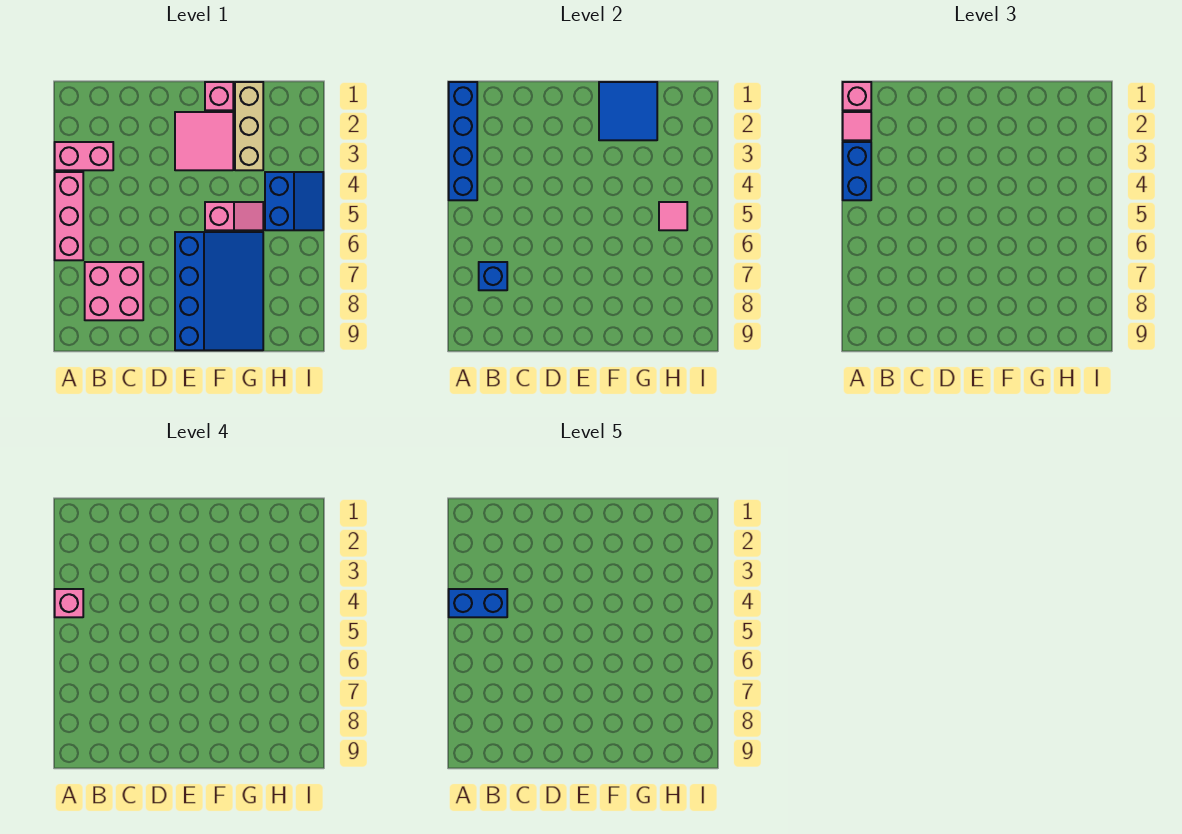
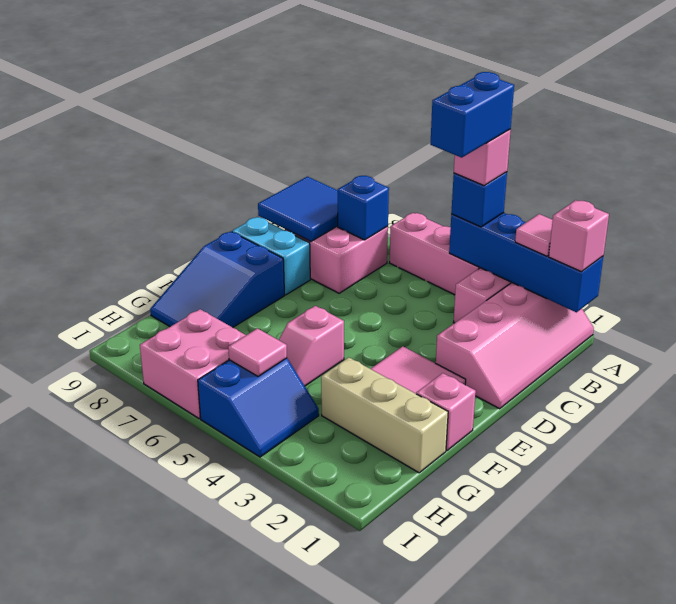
none -> pink slope A1:D2 level 1 top 2
blue brick A3:A4 level 3 -> blue brick A4 level 3
none -> cyan brick D8:D9 level 1
blue slope E6:G9 level 1 top E -> blue slope E8:G9 level 1 top E
blue tile F1:G2 level 2 -> blue tile B8:C9 level 2
blue slope H4:I5 level 1 top H -> blue slope H4:I5 level 1 top 5
none -> pink brick H6:I7 level 1

